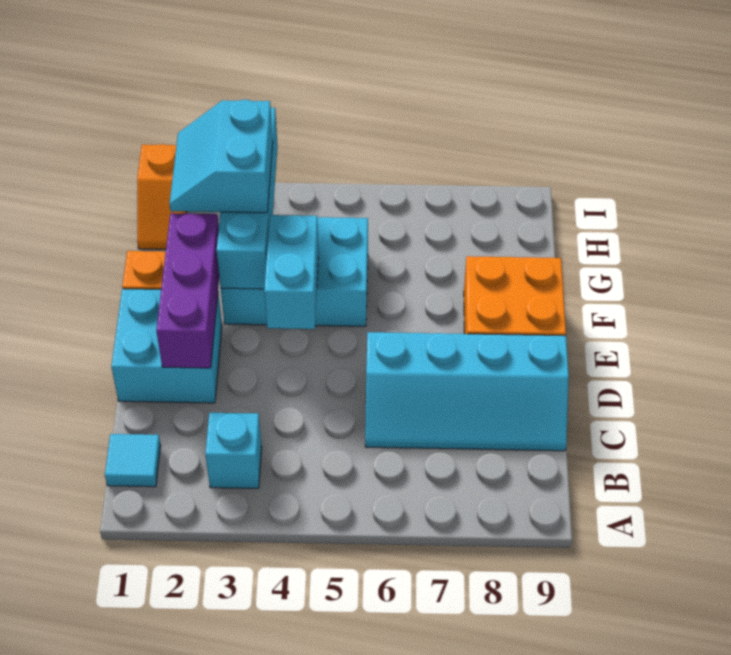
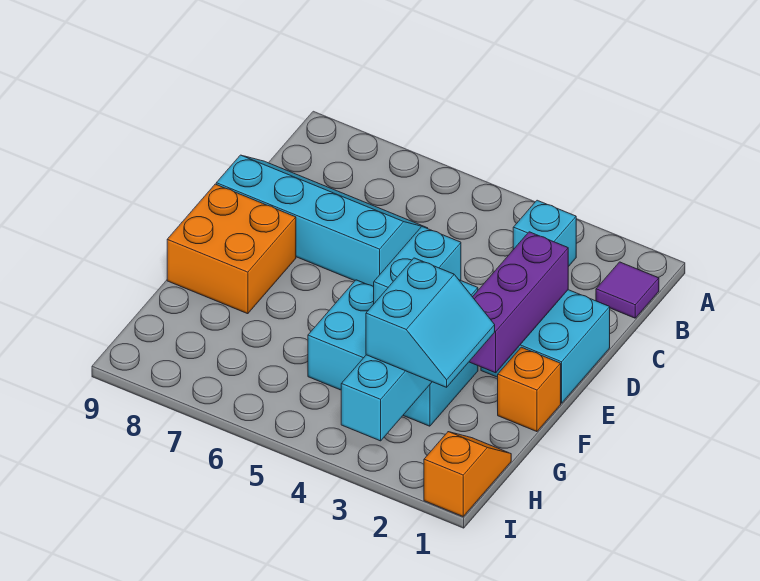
cyan tile B1 level 1 -> purple tile B1 level 1

